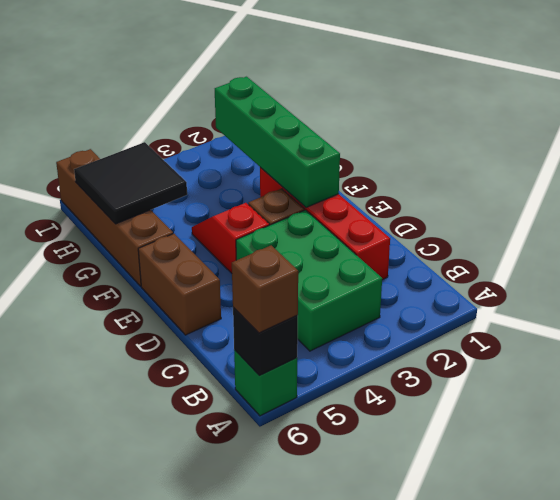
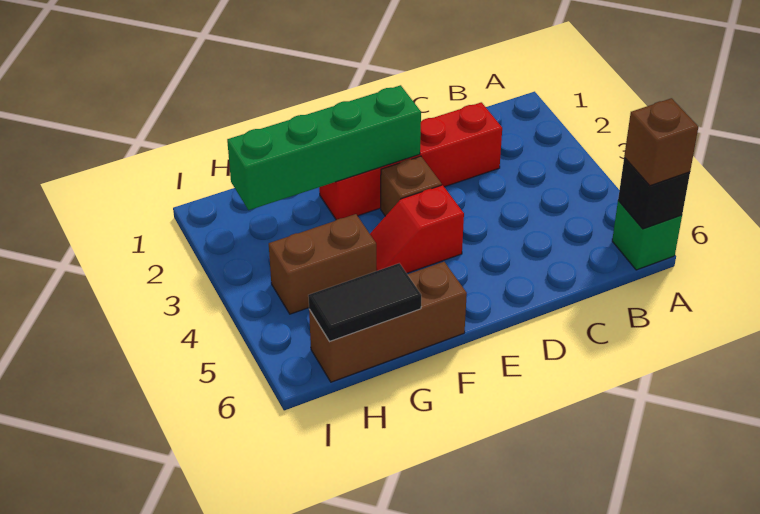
green brick B3:D4 level 1 -> none
brown brick D6:E6 level 1 -> brown brick G4:H4 level 1
brown brick F6:I6 level 1 -> brown brick F6:H6 level 1
black tile G5:H6 level 2 -> black tile G6:H6 level 2

